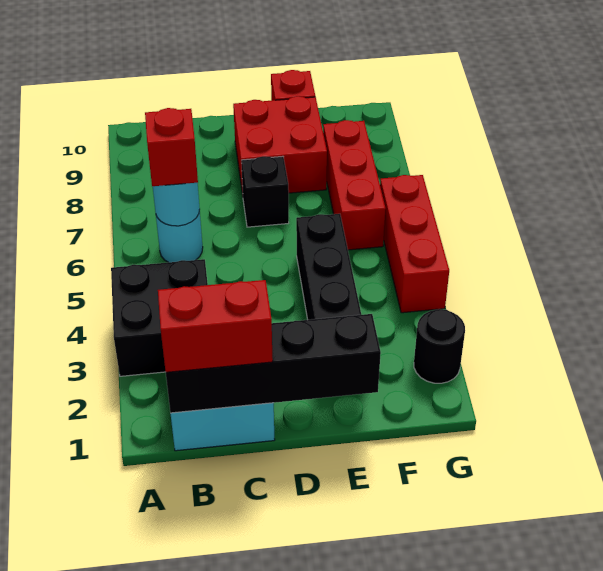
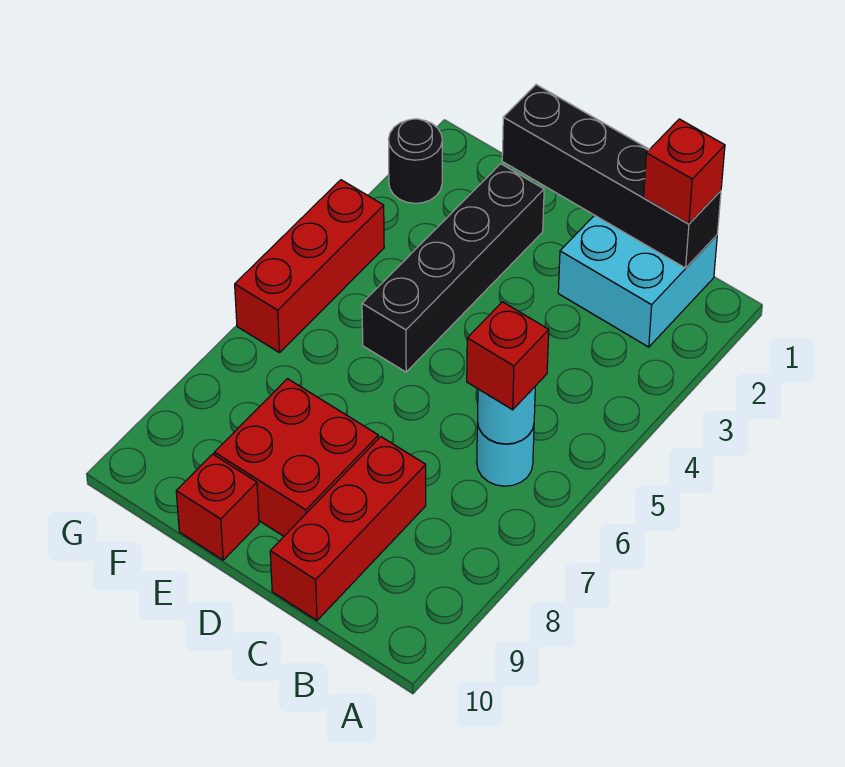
black brick A3:B4 level 1 -> none
red brick B1:C1 level 3 -> red brick B1 level 3
black brick D7 level 1 -> none
red brick F6:F8 level 1 -> red brick C8:C10 level 1

